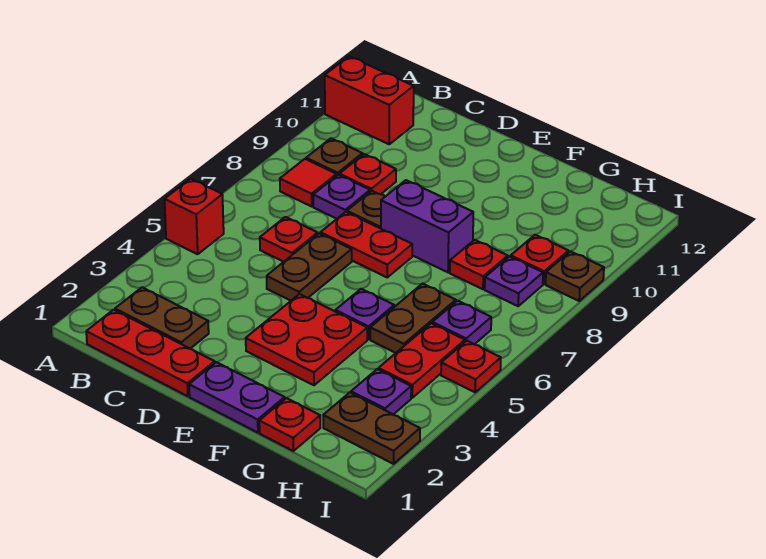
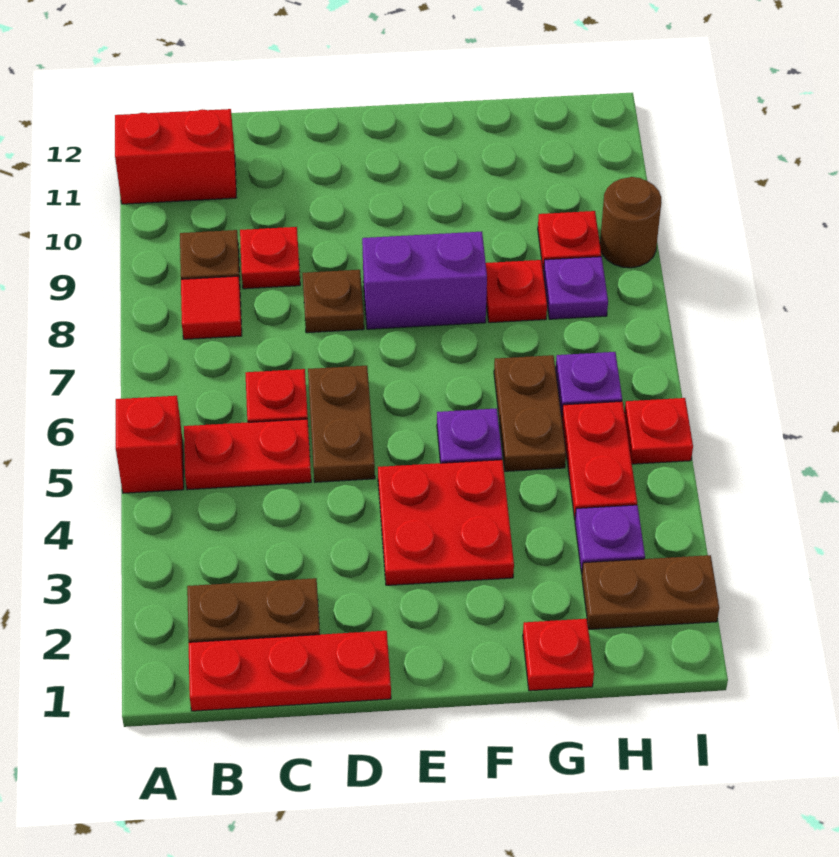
purple plate C8 level 1 -> none
red plate D7:E7 level 1 -> red plate B5:C5 level 1
purple plate E1:F1 level 1 -> none
brown plate I9 level 1 -> brown round brick I9 level 1

